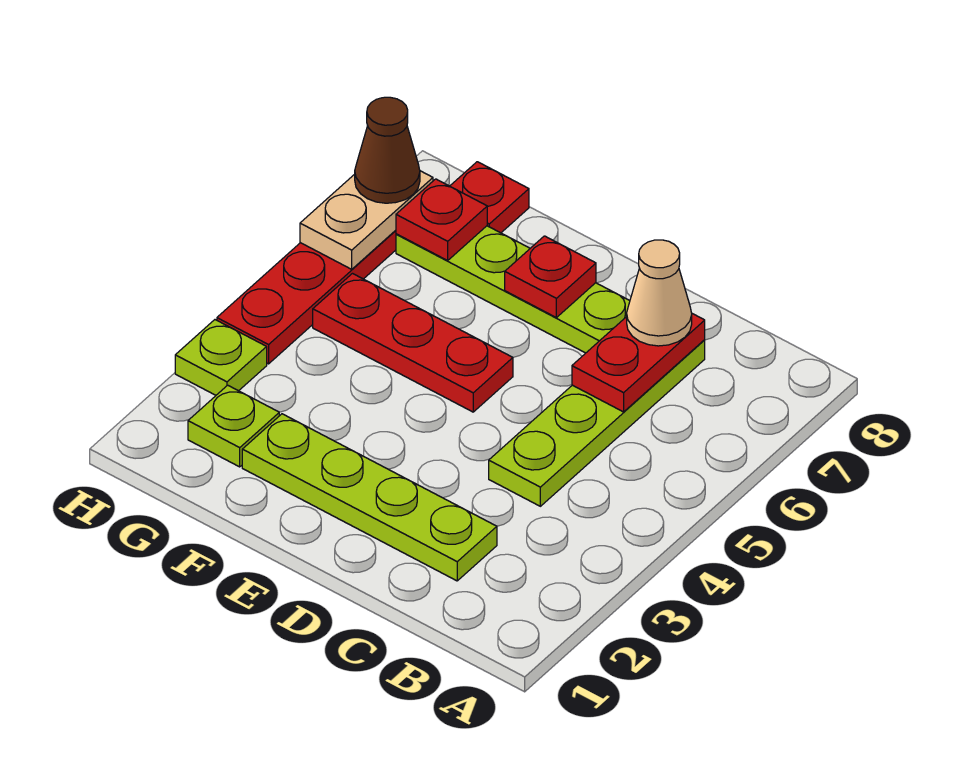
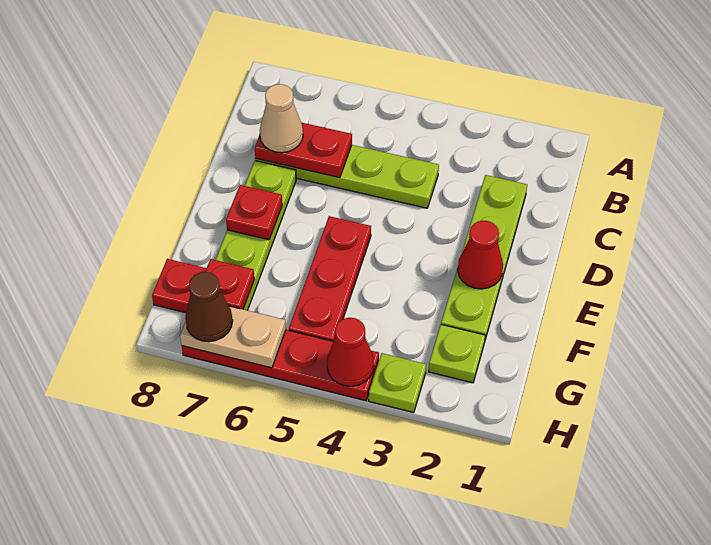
none -> red cone E2 level 2
none -> red cone H4 level 2

